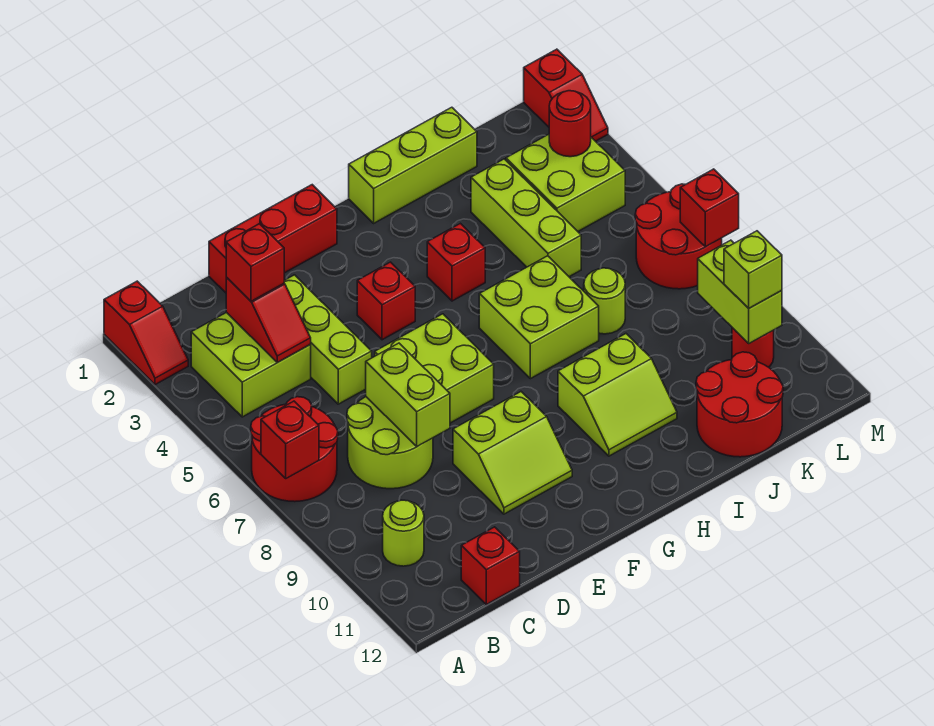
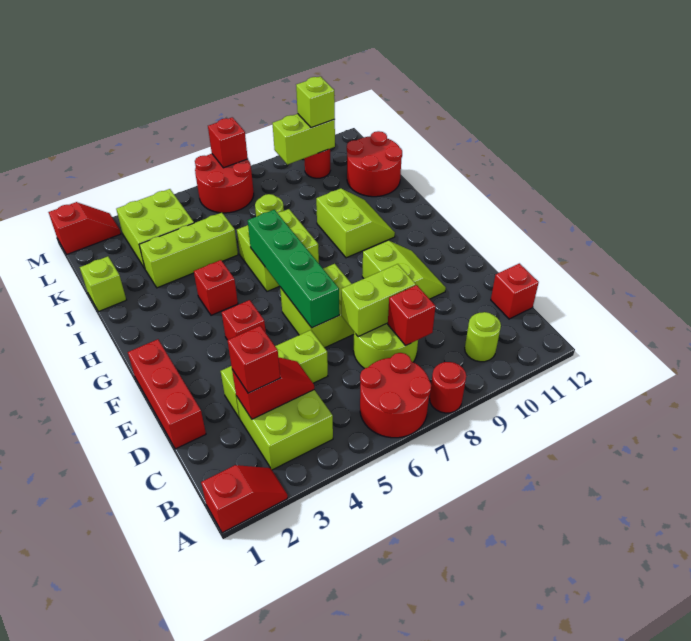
red brick A7 level 2 -> red brick C8 level 2
none -> green brick E6:H6 level 2
lime brick H1:J1 level 1 -> lime brick J1 level 1
red round brick L3 level 2 -> red round brick A8 level 1

